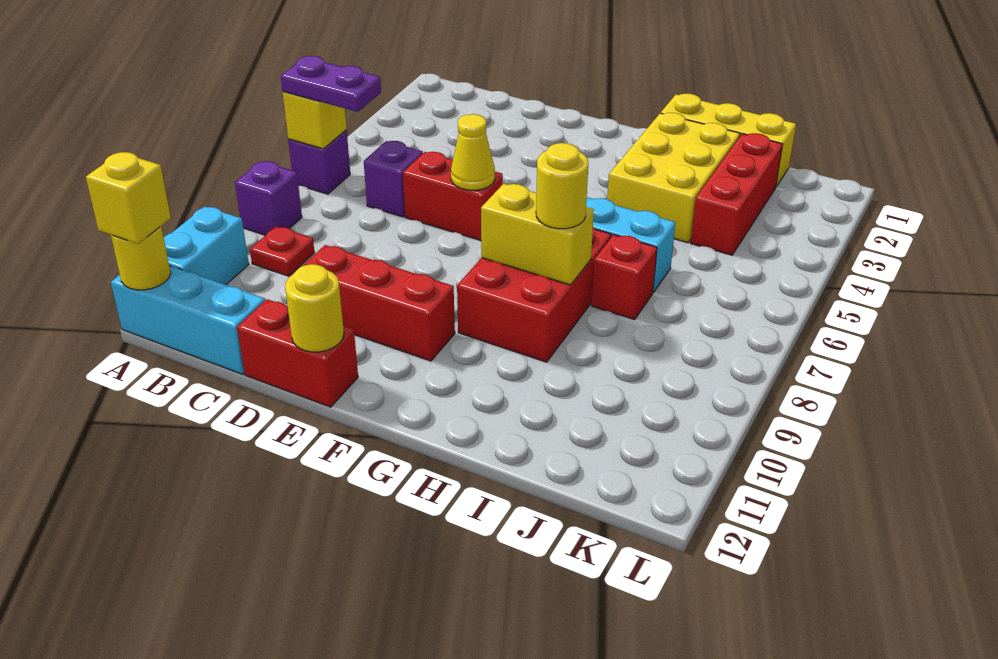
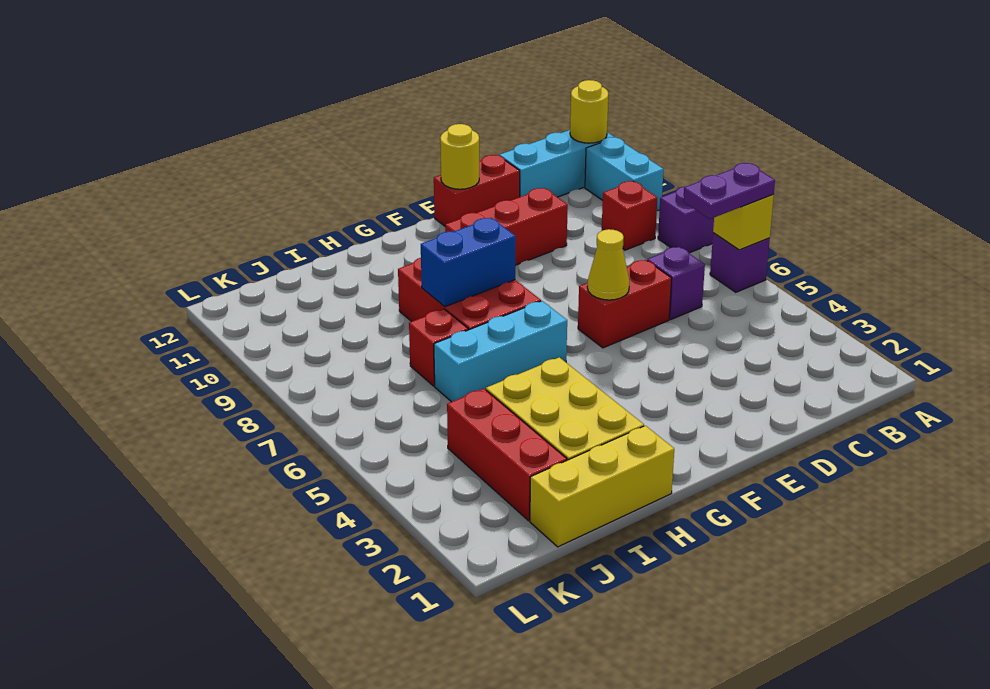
yellow brick A12 level 3 -> none
red plate B9 level 1 -> red brick B9 level 1
yellow brick G8:H8 level 2 -> blue brick G8:H8 level 2
yellow round brick H8 level 3 -> none

